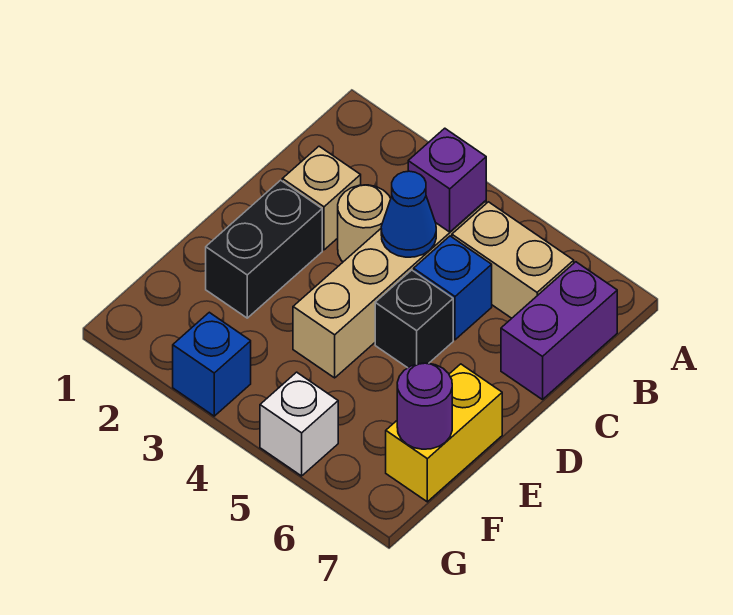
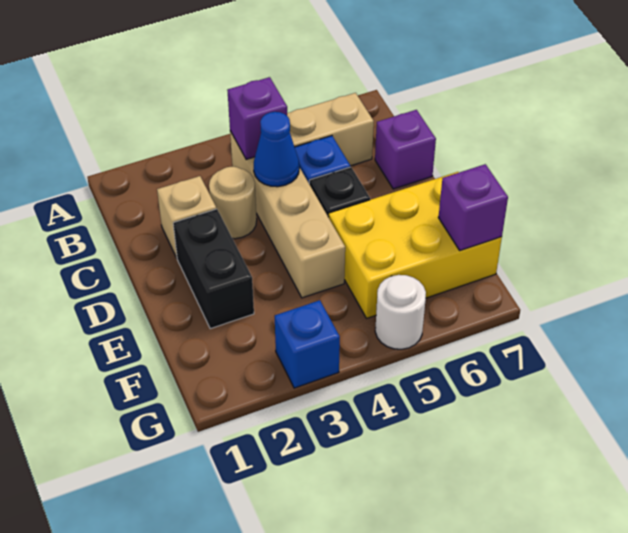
purple brick B7:C7 level 1 -> purple brick C7 level 1
yellow brick E7:F7 level 1 -> yellow brick E5:F7 level 1
purple round brick F7 level 2 -> purple brick F7 level 2
white brick G5 level 1 -> white round brick G5 level 1

